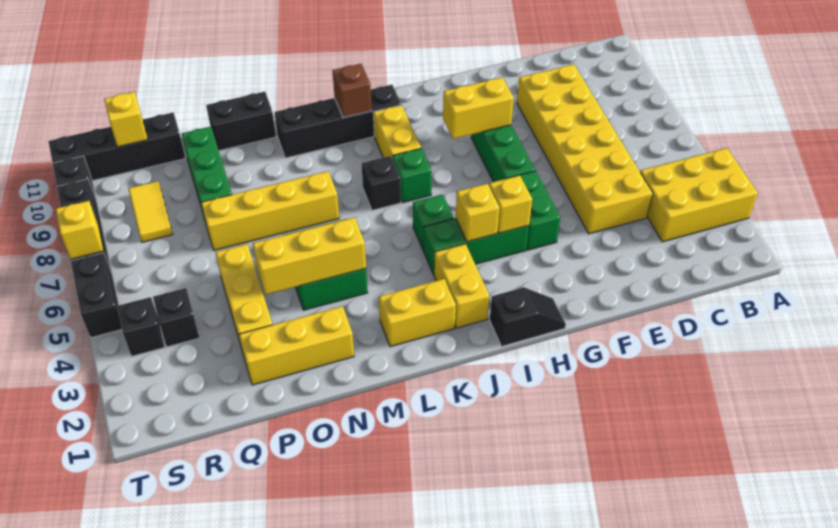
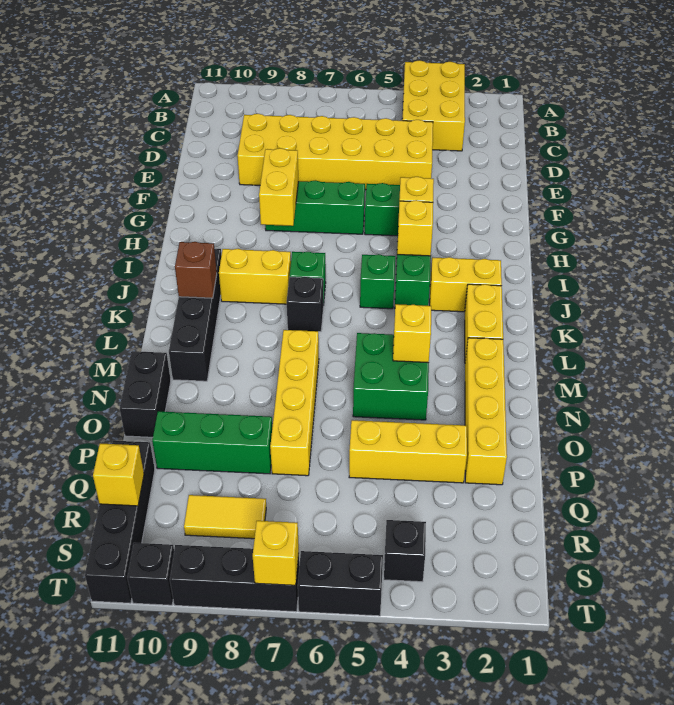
black slope H1:I1 level 1 top I -> none
yellow brick M4:O4 level 2 -> yellow brick M4 level 2
yellow brick N2:P2 level 1 -> yellow brick M2:P2 level 1
black brick R4 level 1 -> none

